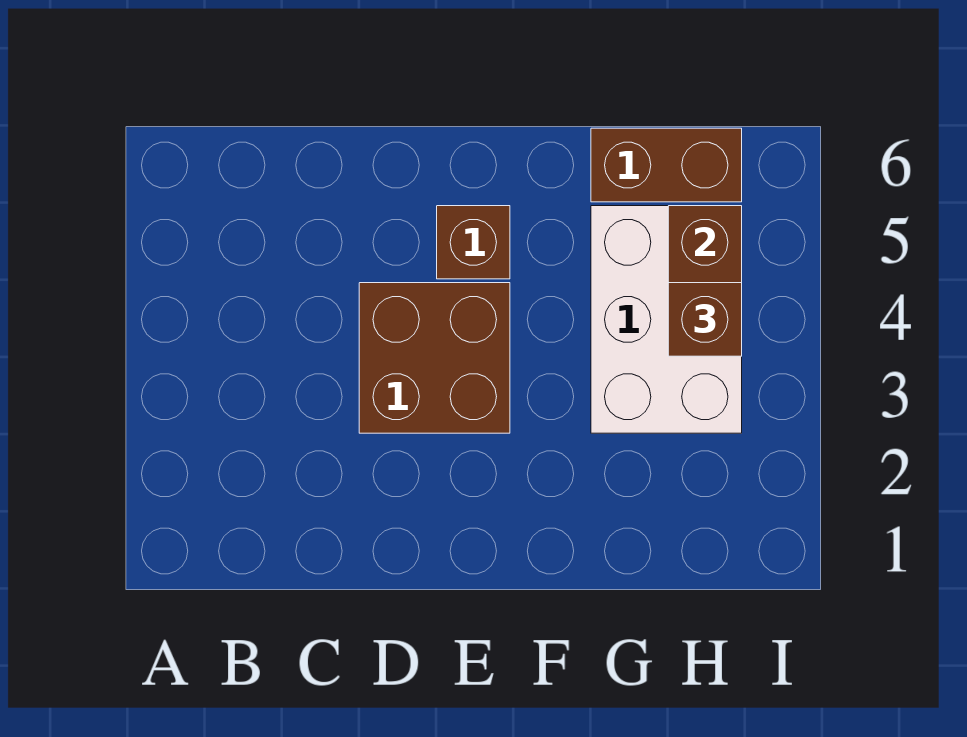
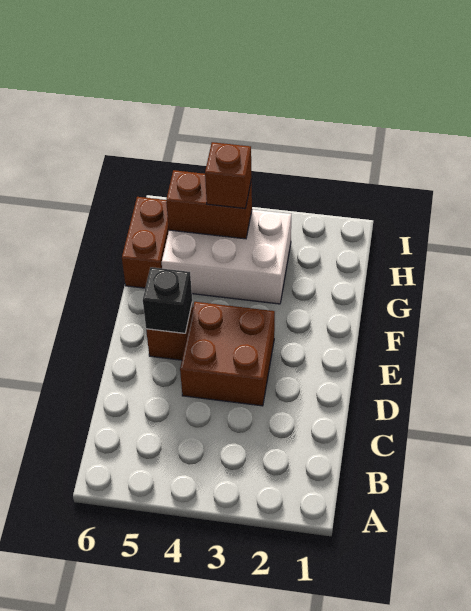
none -> black brick E5 level 2

